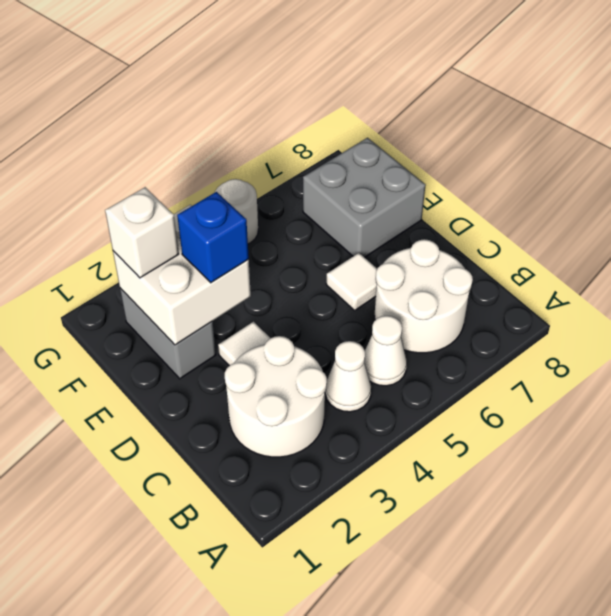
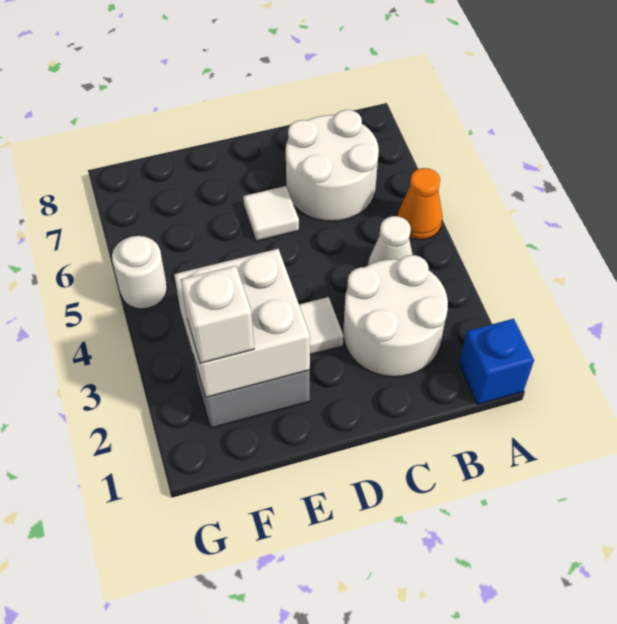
none -> orange cone A5 level 1
white cone B5 level 1 -> none
blue brick E3 level 3 -> blue brick A1 level 1
grey brick E7:F8 level 1 -> none

